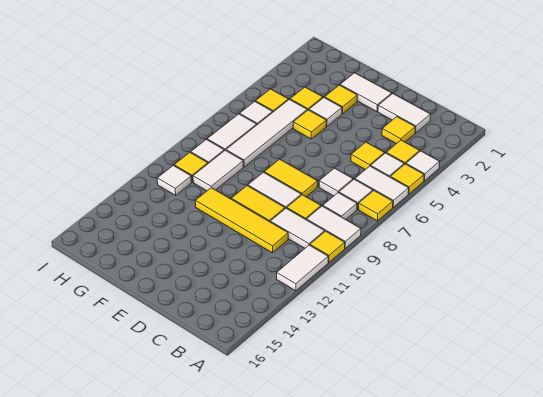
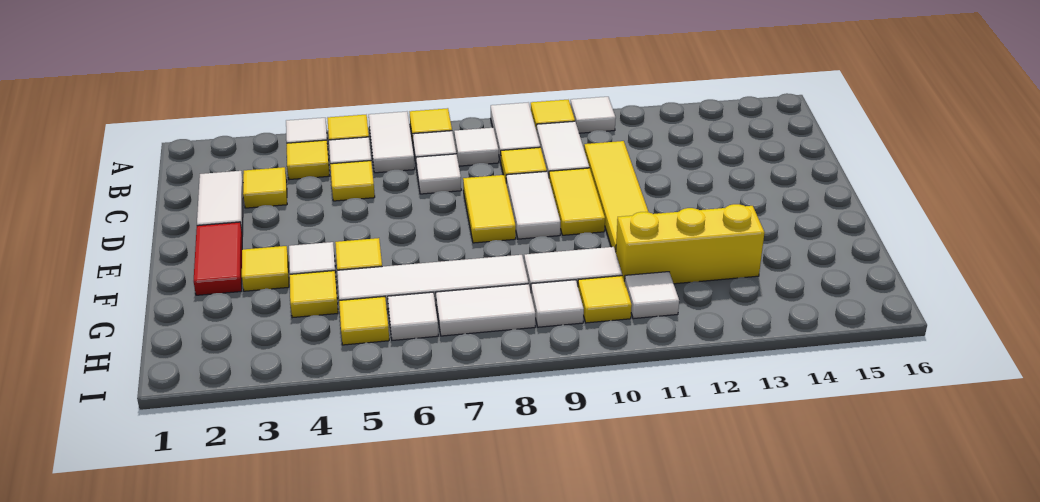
white tile A11:A12 level 1 -> white tile A11 level 1
white tile E2:F2 level 1 -> red tile E2:F2 level 1
none -> yellow brick G11:G13 level 1

